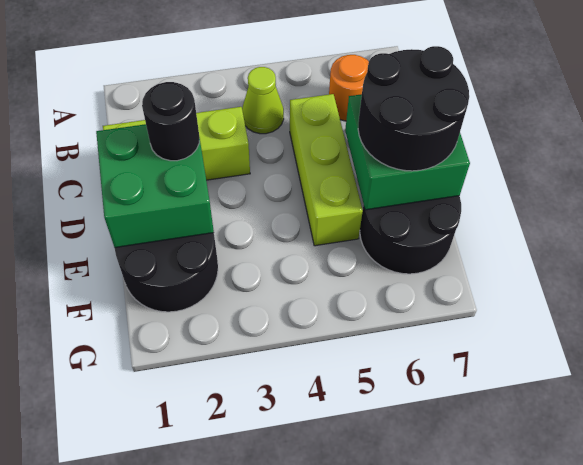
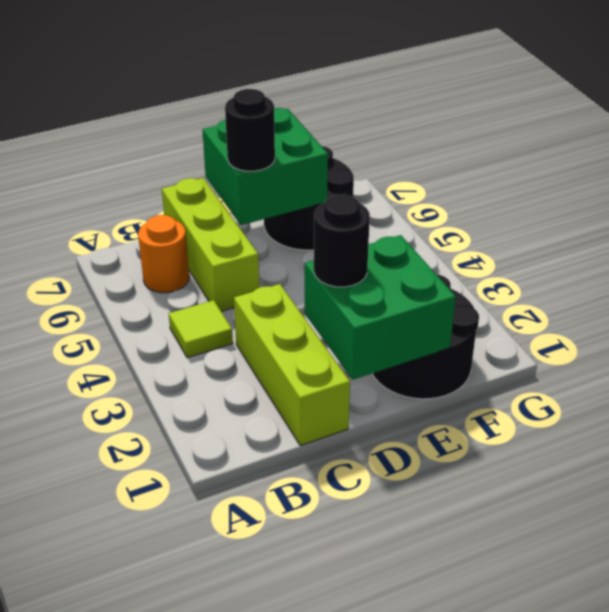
lime cone B4 level 1 -> lime tile B4 level 1
lime brick C5:E5 level 1 -> lime brick C5:C7 level 1
black round brick D6:E7 level 3 -> black round brick D6 level 3

